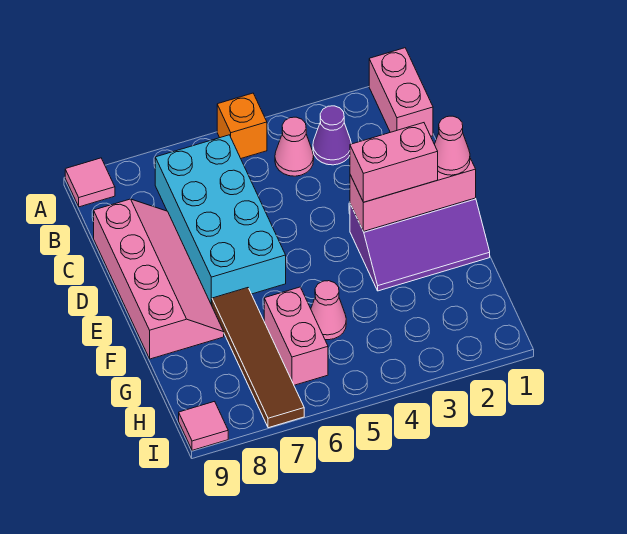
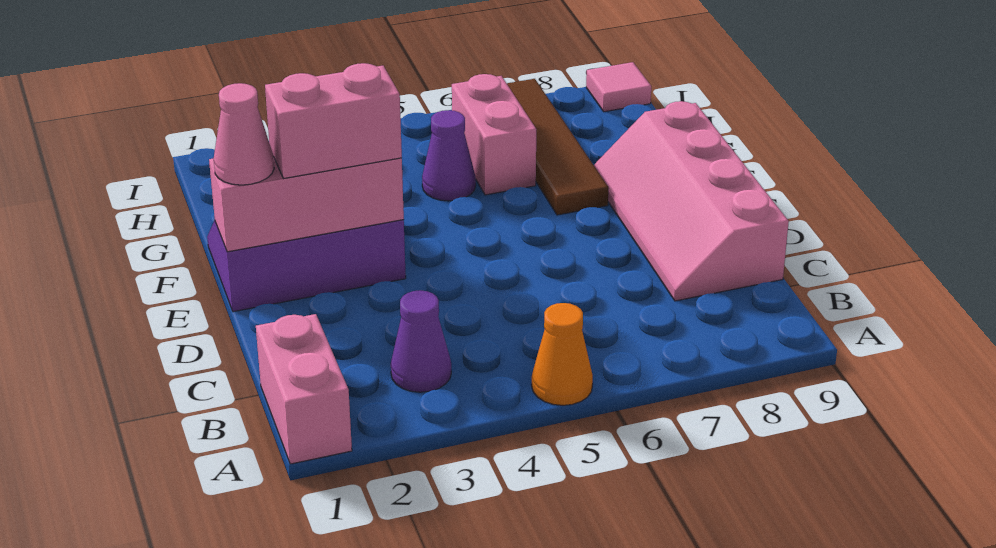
orange brick A5 level 1 -> orange cone A5 level 1
pink tile A9 level 1 -> none
pink cone B4 level 1 -> none
cyan brick B6:E7 level 1 -> none
pink cone G5 level 1 -> purple cone G5 level 1

